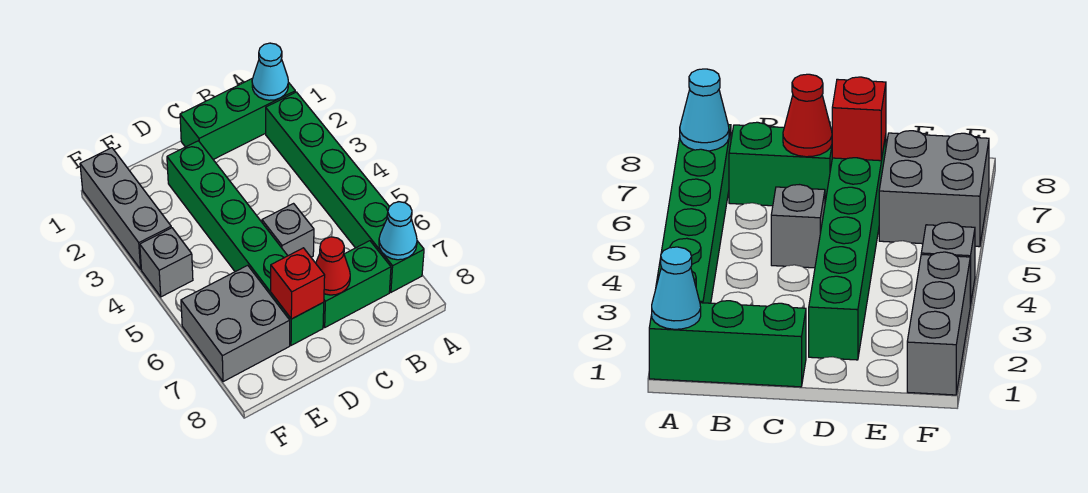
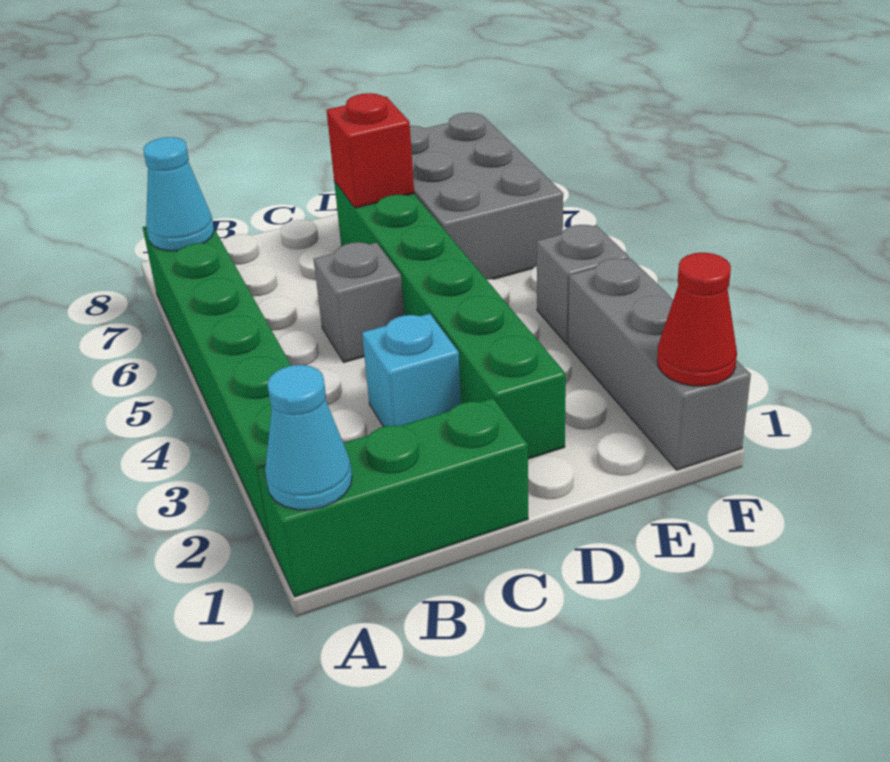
green brick B7:C7 level 1 -> none
none -> cyan brick C3 level 1
red cone C7 level 2 -> red cone F1 level 2
grey brick E6:F7 level 1 -> grey brick E6:F8 level 1

